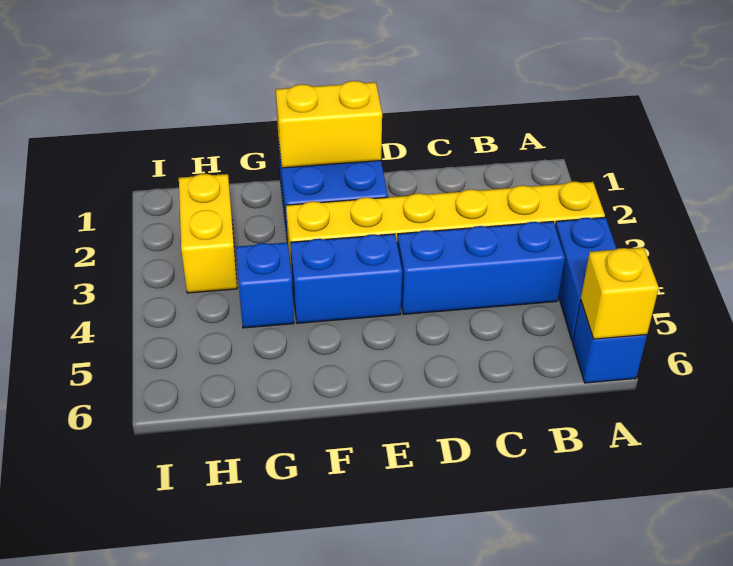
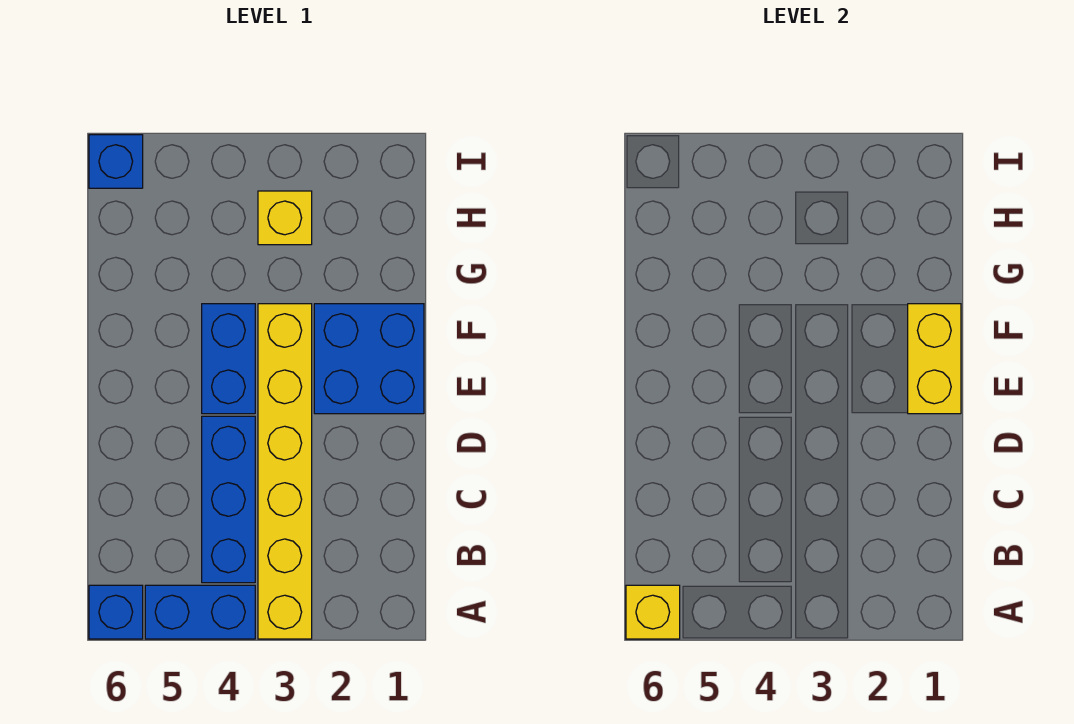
blue brick G4 level 1 -> blue brick I6 level 1
yellow brick H2:H3 level 1 -> yellow brick H3 level 1

